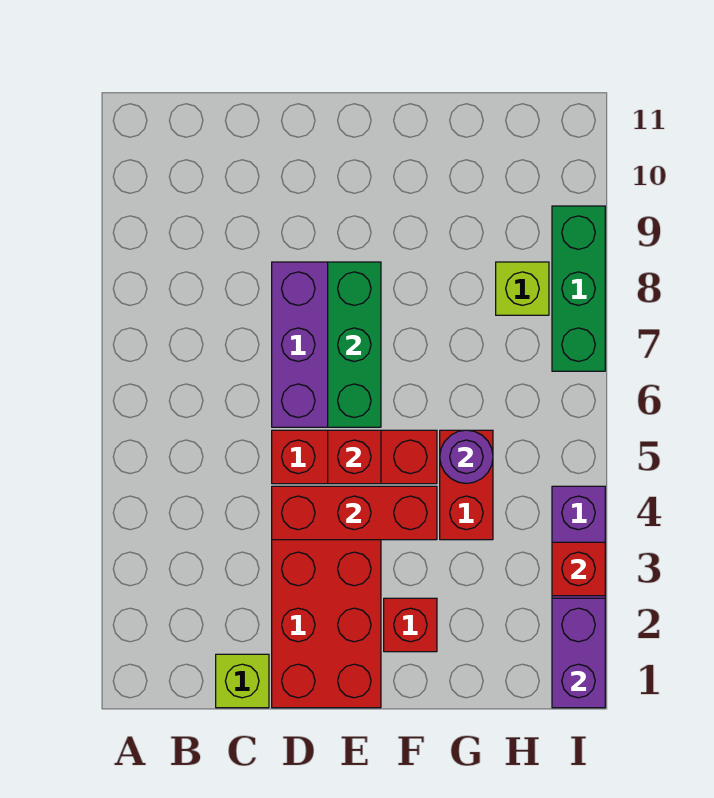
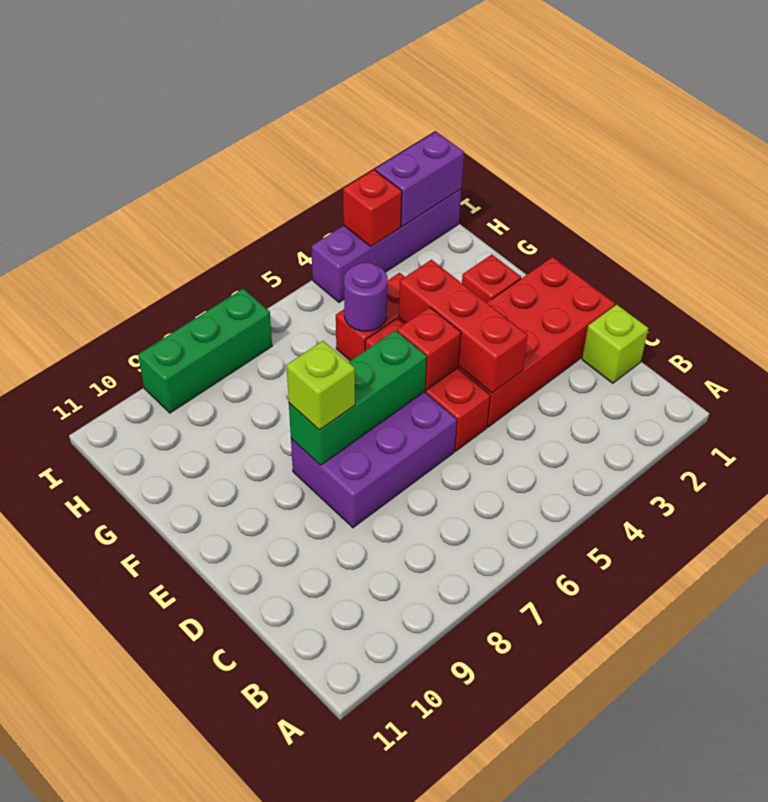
lime brick H8 level 1 -> lime brick E8 level 3

